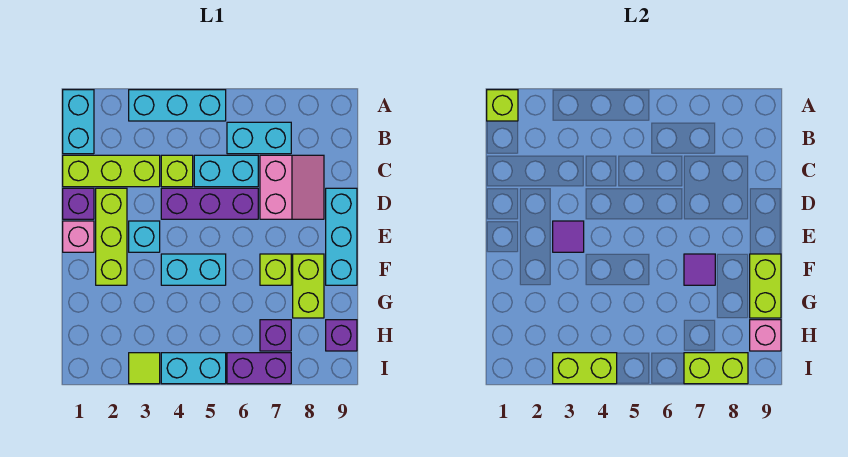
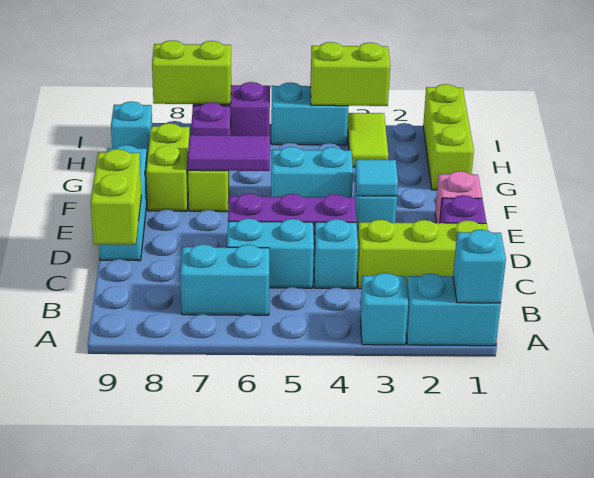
cyan brick A1:B1 level 1 -> cyan brick A1:A2 level 1
lime brick A1 level 2 -> cyan brick A1 level 2
cyan brick A3:A5 level 1 -> cyan brick A3 level 1
lime brick C4 level 1 -> cyan brick C4 level 1
pink slope C7:D8 level 1 top 7 -> none
lime brick D2:F2 level 1 -> lime brick G1:I1 level 1
purple tile E3 level 2 -> cyan tile E3 level 2
purple tile F7 level 2 -> purple tile F6:F7 level 2
lime brick F9:G9 level 2 -> lime brick C9:D9 level 2
purple brick H9 level 1 -> cyan brick H9 level 1
pink brick H9 level 2 -> none
lime tile I3 level 1 -> lime tile H3:I3 level 1

